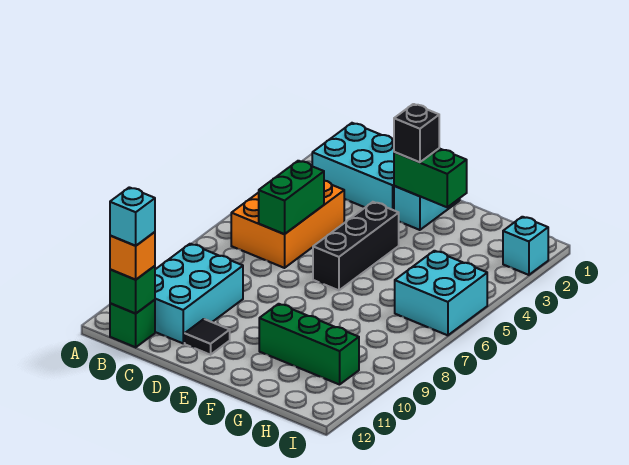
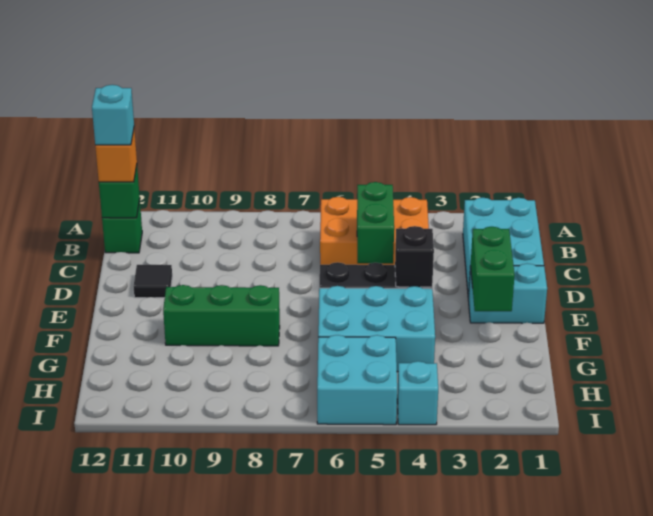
cyan brick B9:C11 level 1 -> cyan brick F4:G6 level 1
green brick C5:C6 level 2 -> green brick C5:D5 level 2
black brick E2 level 3 -> black brick E4 level 2
green brick F10:H10 level 1 -> green brick F8:F10 level 1
cyan brick I2 level 1 -> cyan brick I4 level 1

